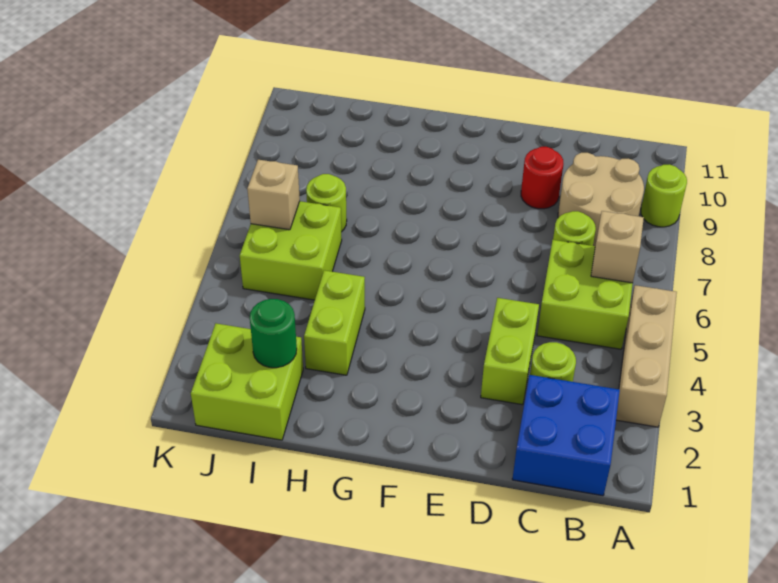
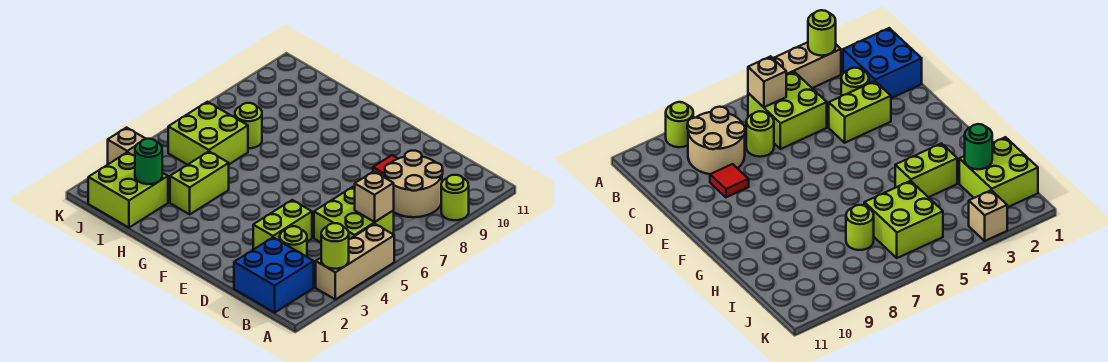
none -> lime round brick A3 level 2
red round brick D9 level 1 -> red tile D9 level 1
tan brick J6 level 2 -> tan brick K3 level 1

